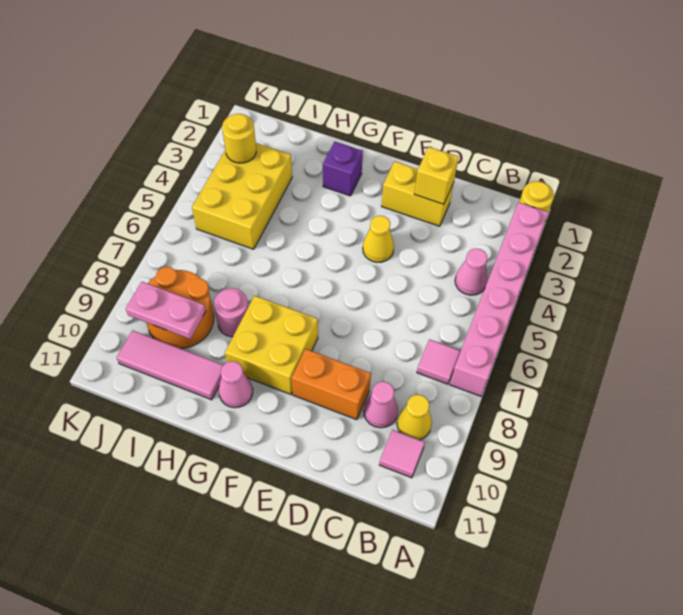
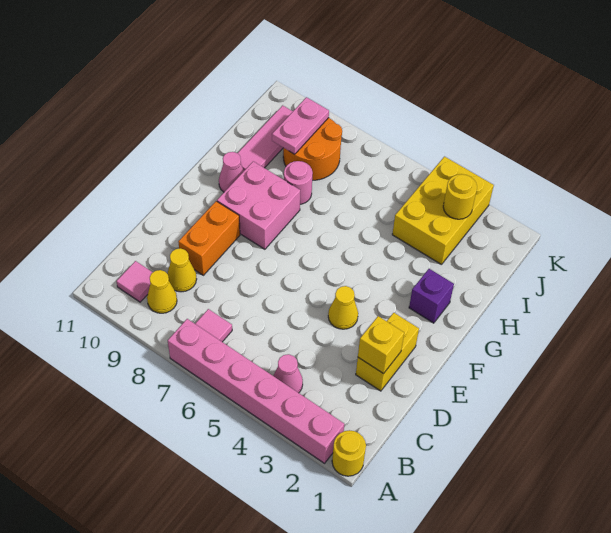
pink cone C9 level 1 -> yellow cone C9 level 1
yellow brick F8:G9 level 1 -> pink brick F8:G9 level 1
yellow brick I3:J5 level 1 -> yellow brick I3:K4 level 1

